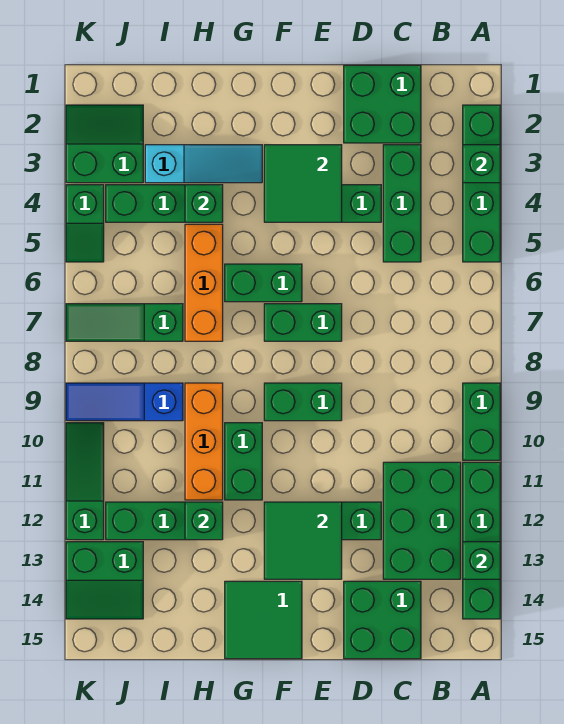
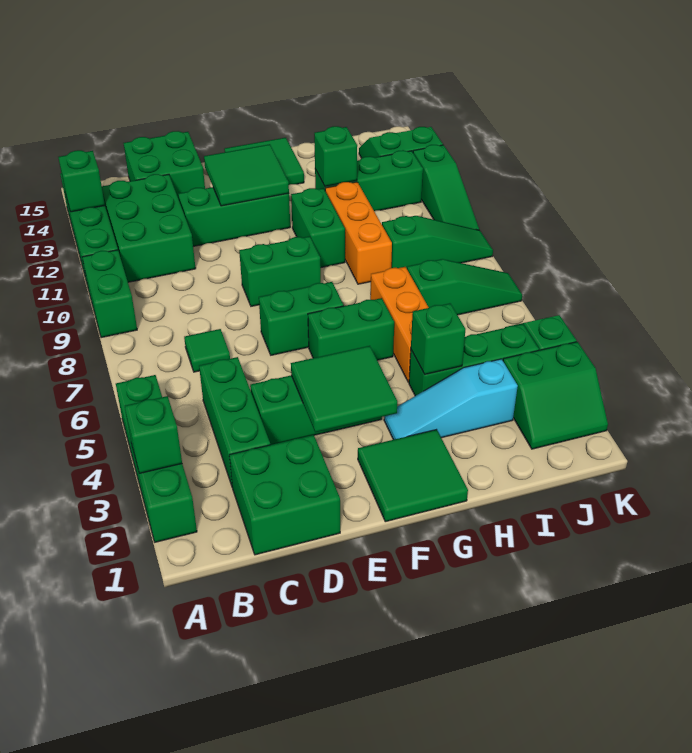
none -> green tile C7 level 1
none -> green tile F1:G2 level 1
blue slope I9:K9 level 1 top I -> green slope I9:K9 level 1 top I

